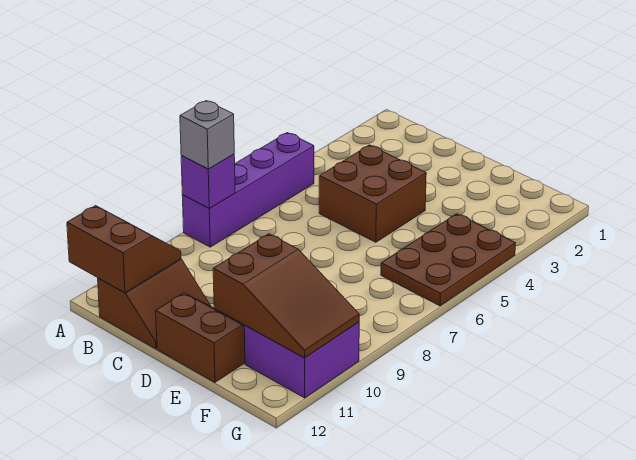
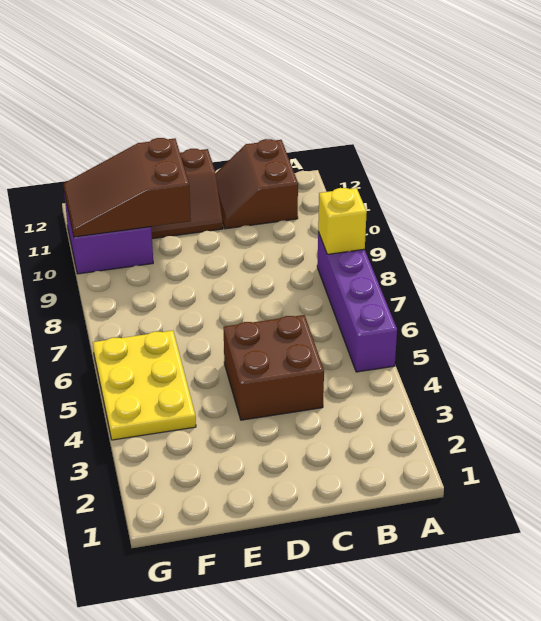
purple brick A8 level 2 -> yellow brick A8 level 2
grey brick A8 level 3 -> none
brown slope A11:B12 level 2 top 12 -> none
brown plate F4:G6 level 1 -> yellow plate F4:G6 level 1

